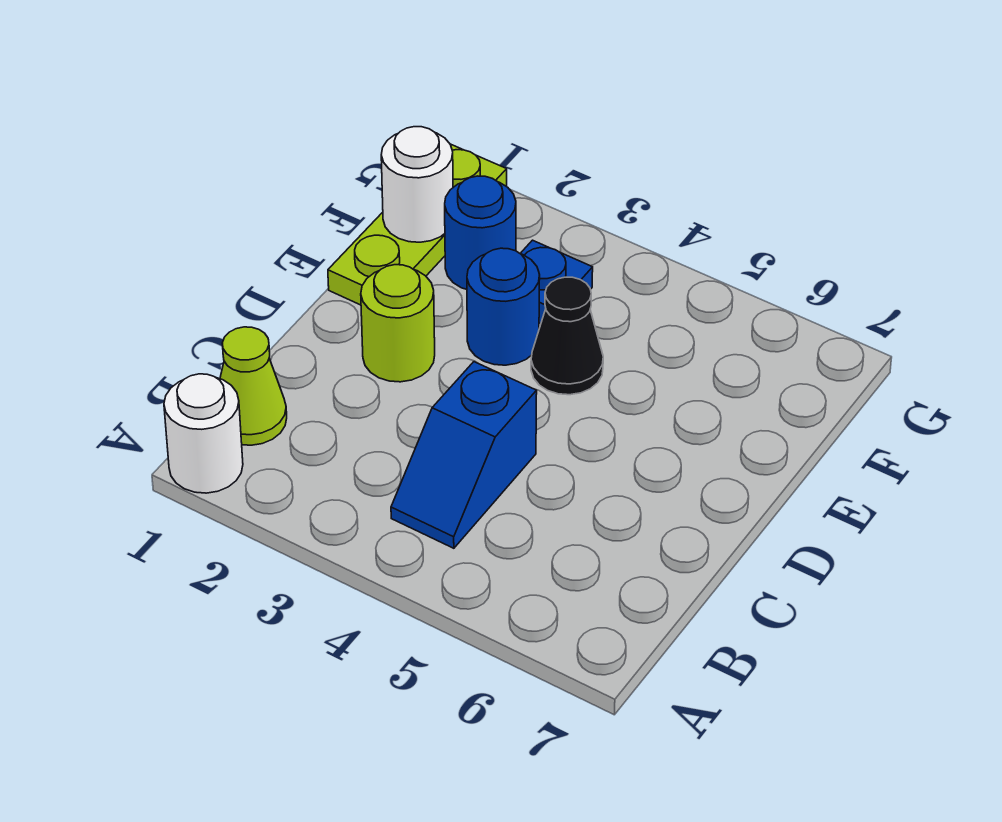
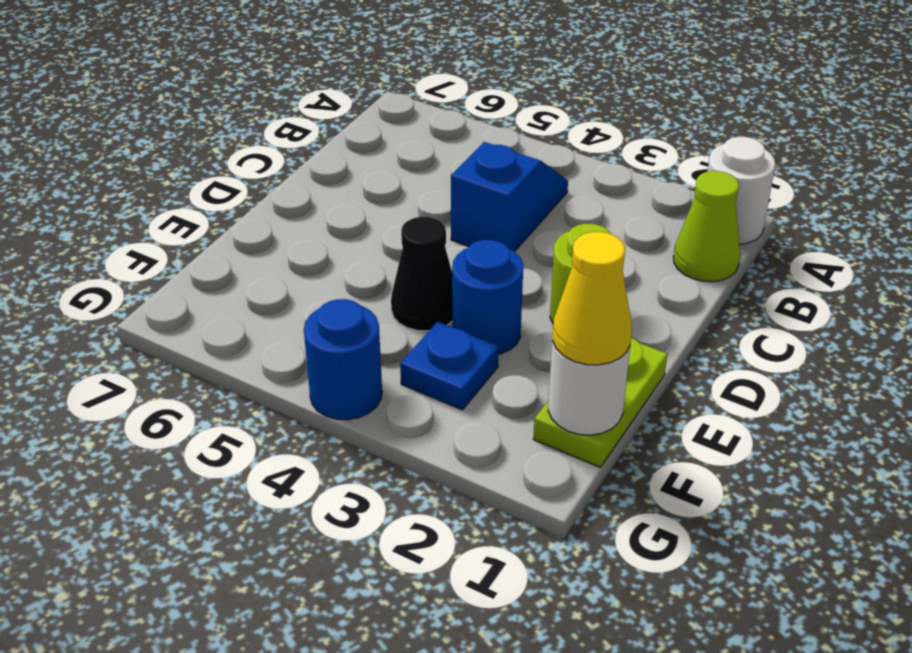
lime plate E1:G1 level 1 -> lime plate E1:F1 level 1
none -> yellow cone F1 level 3
blue round brick F2 level 1 -> blue round brick G4 level 1

